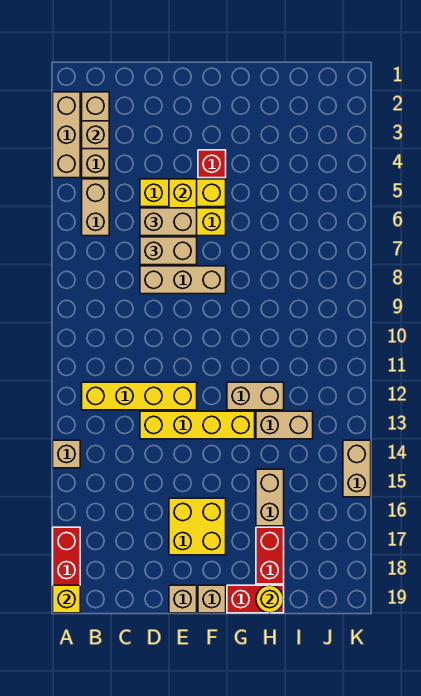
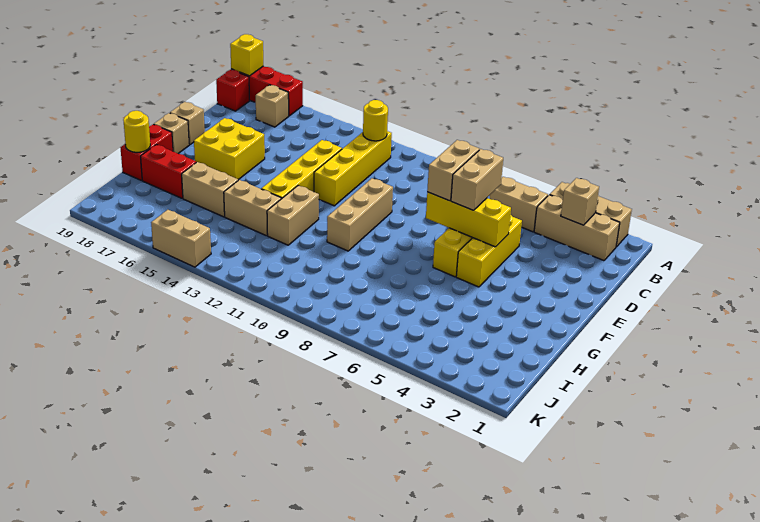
tan brick A14 level 1 -> tan brick B17 level 1
none -> yellow round brick B12 level 2
tan brick D8:F8 level 1 -> tan brick E10:G10 level 1
red brick F4 level 1 -> red brick B19 level 1
tan brick H13:I13 level 1 -> tan brick H13:H14 level 1

